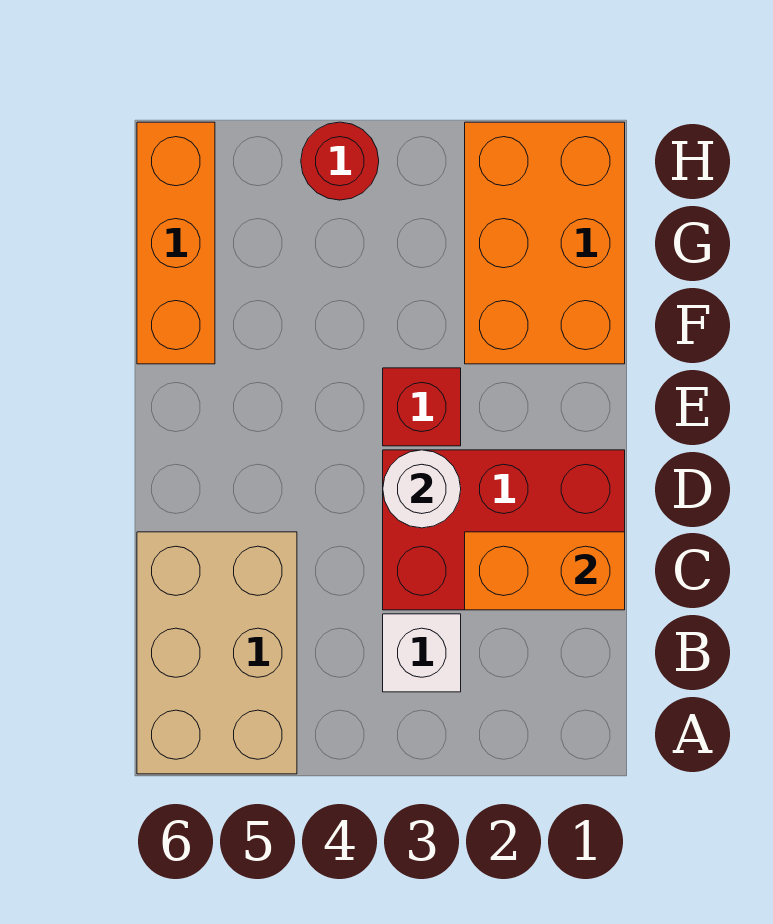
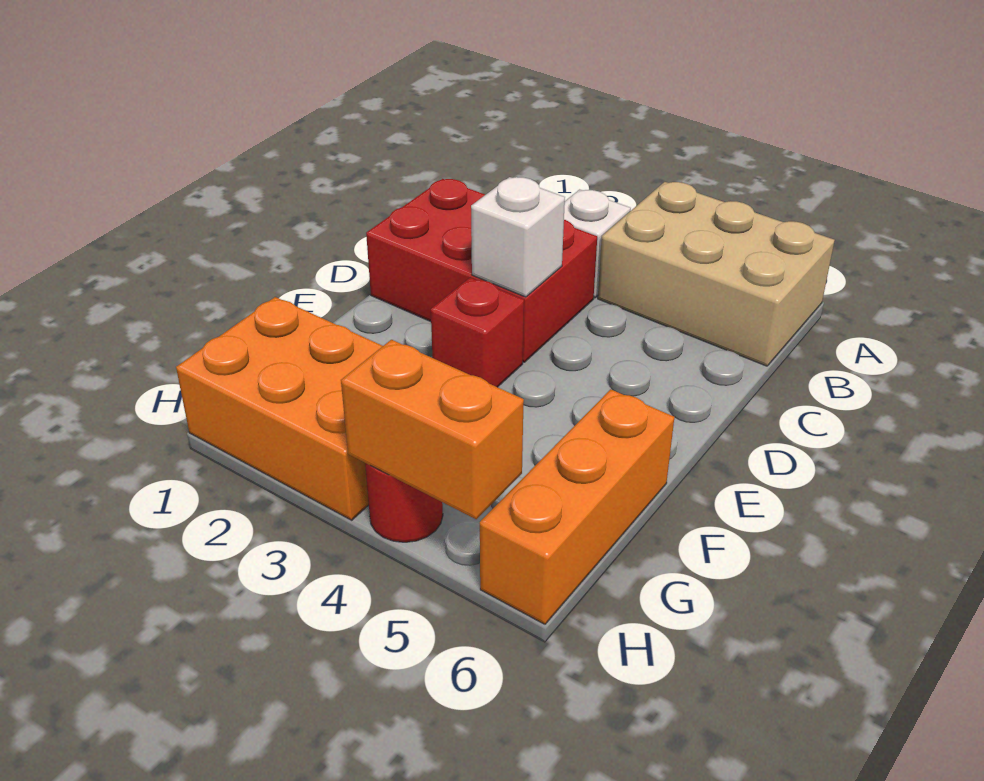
tan brick A5:C6 level 1 -> tan brick A4:B6 level 1
orange brick C1:C2 level 2 -> orange brick H4:H5 level 2
white round brick D3 level 2 -> white brick D3 level 2
orange brick F1:H2 level 1 -> orange brick G1:H3 level 1

